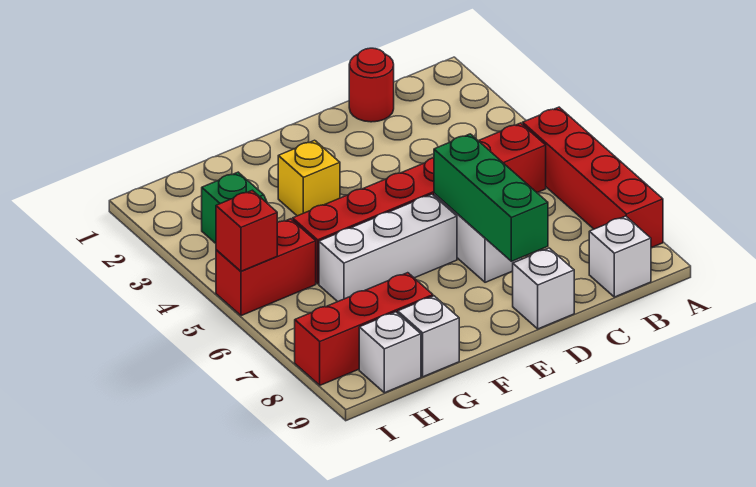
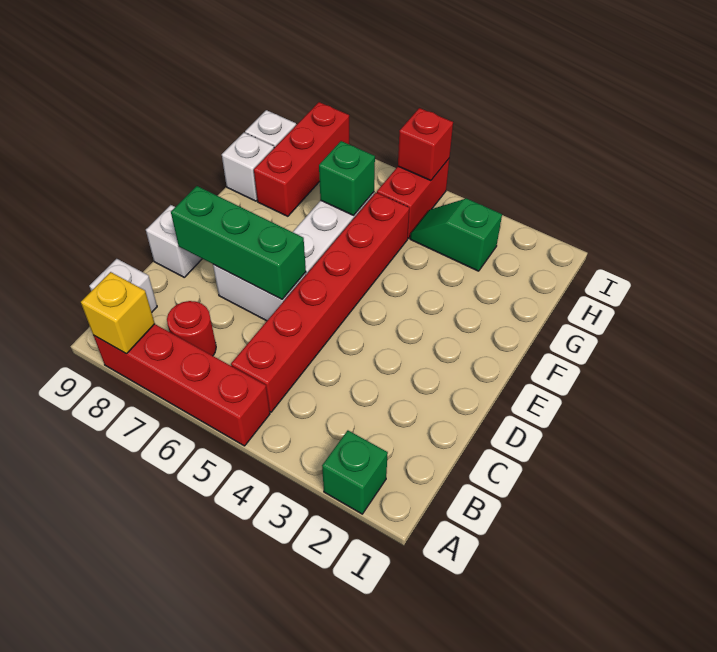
none -> green brick A2 level 1
red round brick C1 level 1 -> red round brick B7 level 1
yellow brick F3 level 1 -> yellow brick A8 level 2
none -> green brick G6 level 2

